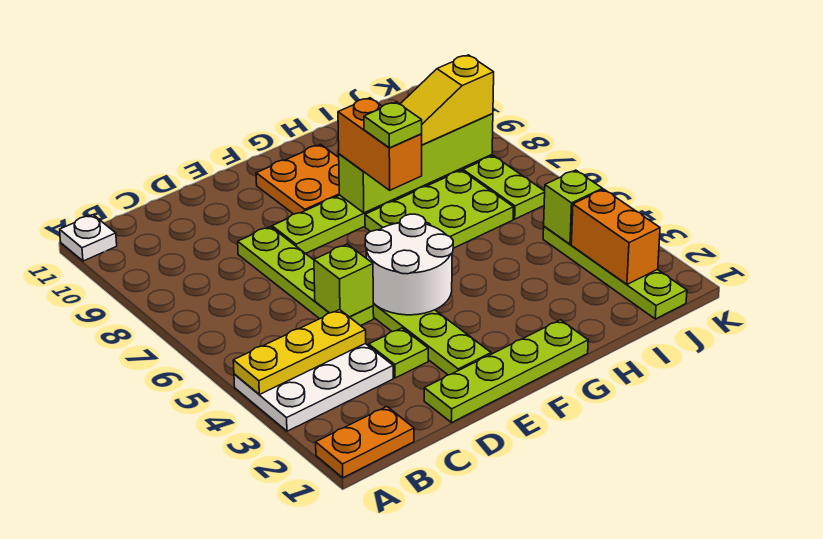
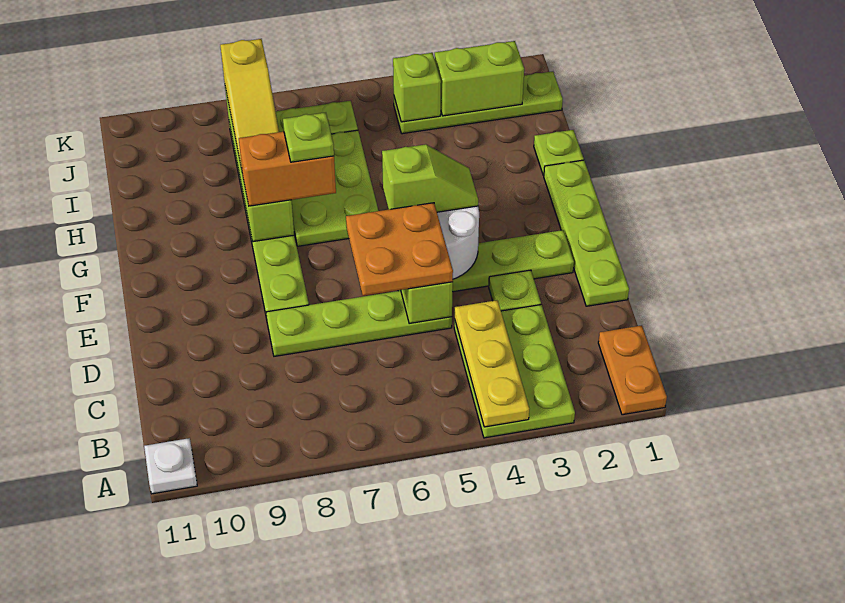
white plate A3:C4 level 1 -> lime plate A3:C4 level 1
none -> lime slope F4:F5 level 3 top 5
orange plate F9:G10 level 1 -> orange plate D5:E6 level 3
none -> lime plate H1 level 1
orange brick J2:J3 level 2 -> lime brick J2:J3 level 2

